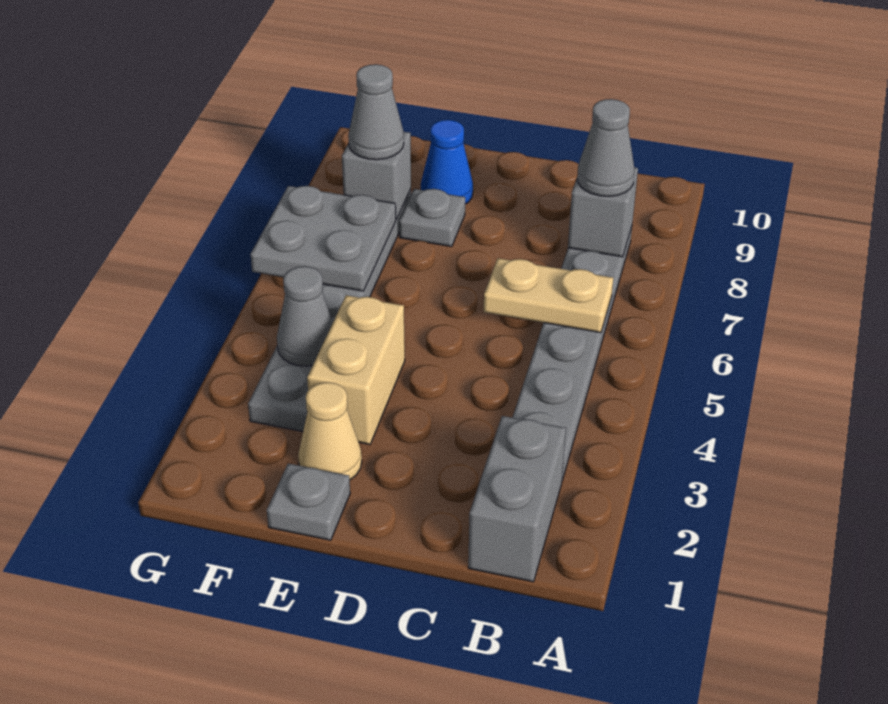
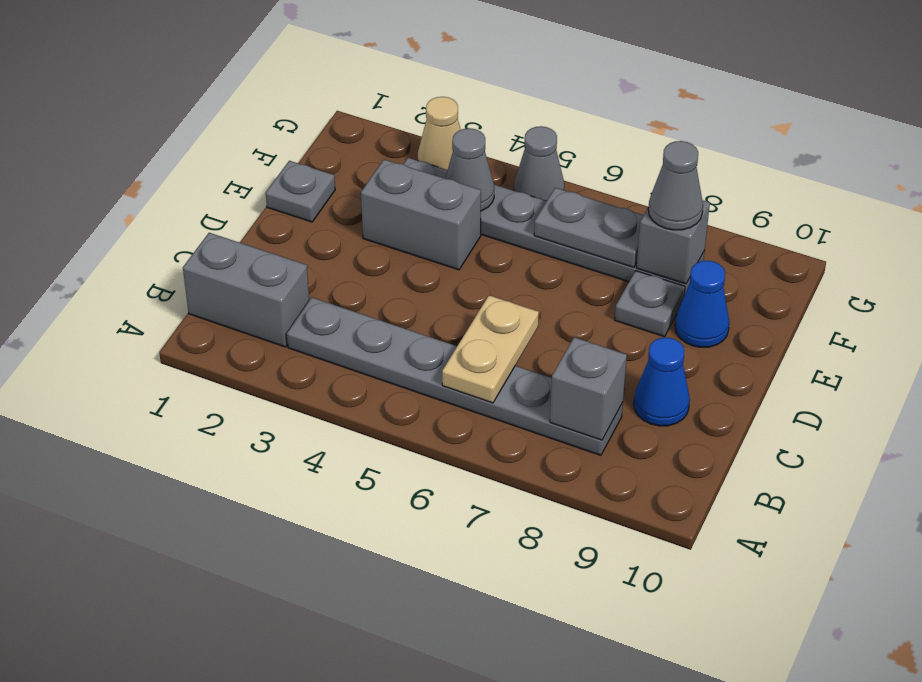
grey cone B8 level 3 -> grey cone G5 level 1
none -> blue cone C9 level 1
tan cone E2 level 1 -> tan cone G3 level 1
tan brick E3:E4 level 1 -> grey brick E3:E4 level 1
grey plate F6:G7 level 2 -> grey plate F6:F7 level 2

